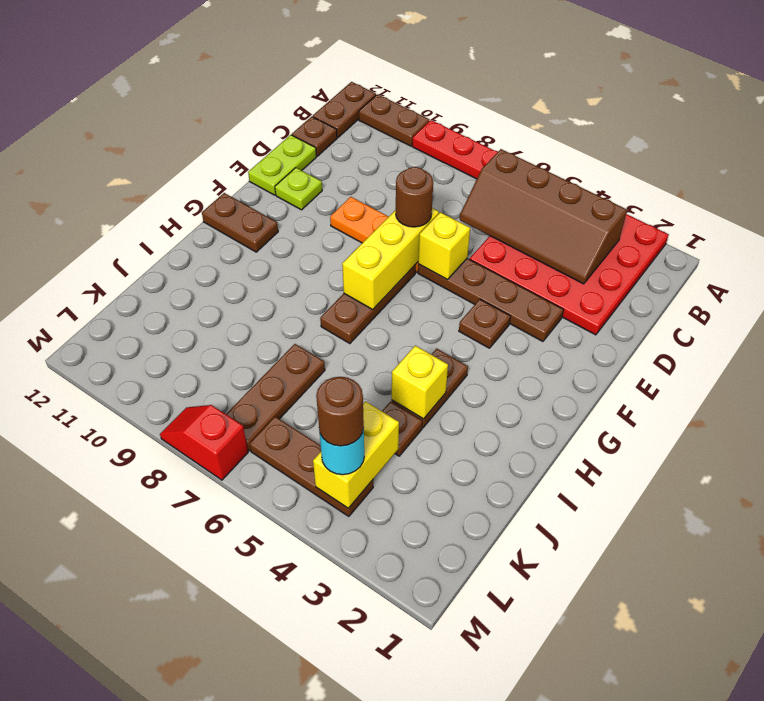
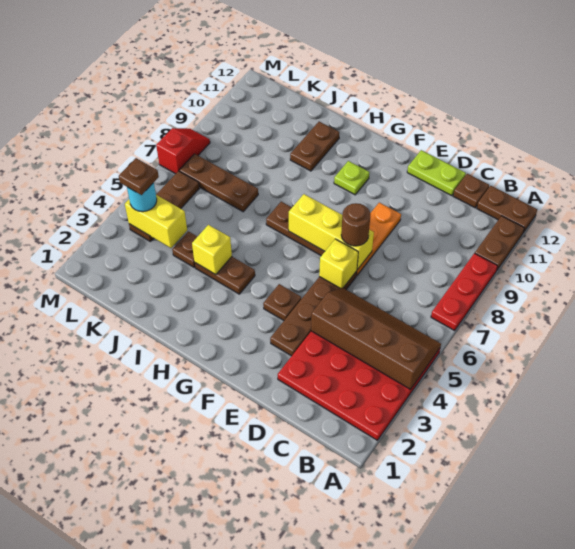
brown slope B3:C6 level 2 top B -> brown slope A4:D5 level 2 top 4
lime plate E11 level 1 -> lime plate G10 level 1
brown plate G11:G12 level 1 -> brown plate I10:I11 level 1
brown round brick L4 level 4 -> brown plate L4 level 4

